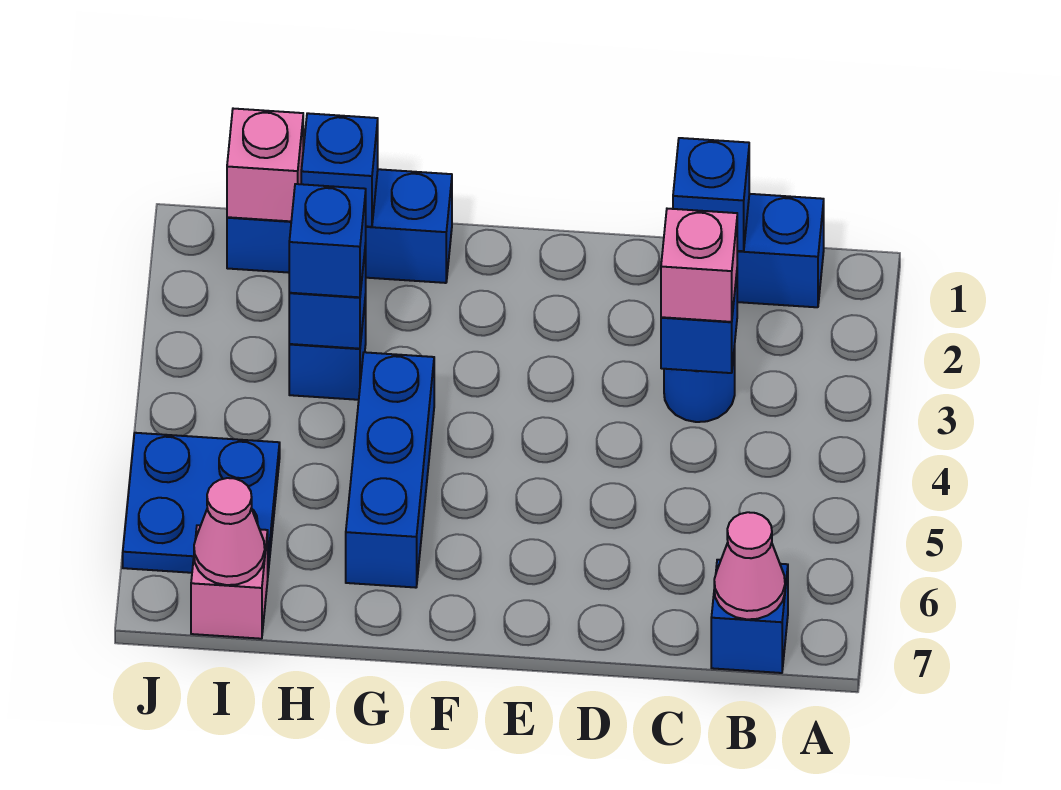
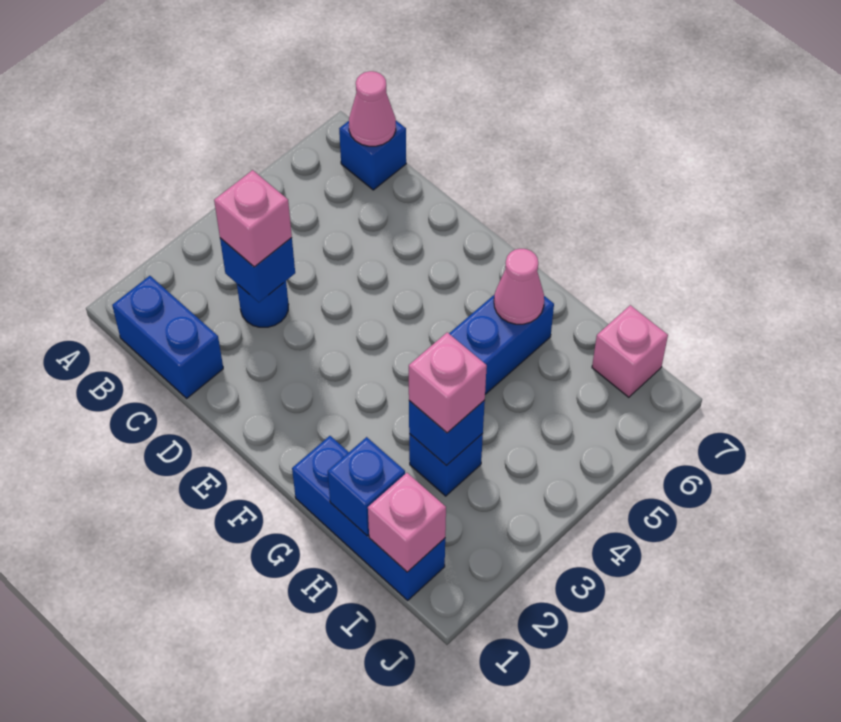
blue brick C1 level 2 -> none
blue brick H3 level 3 -> pink brick H3 level 3
blue plate I5:J6 level 1 -> none
pink cone I7 level 2 -> pink cone G6 level 2

